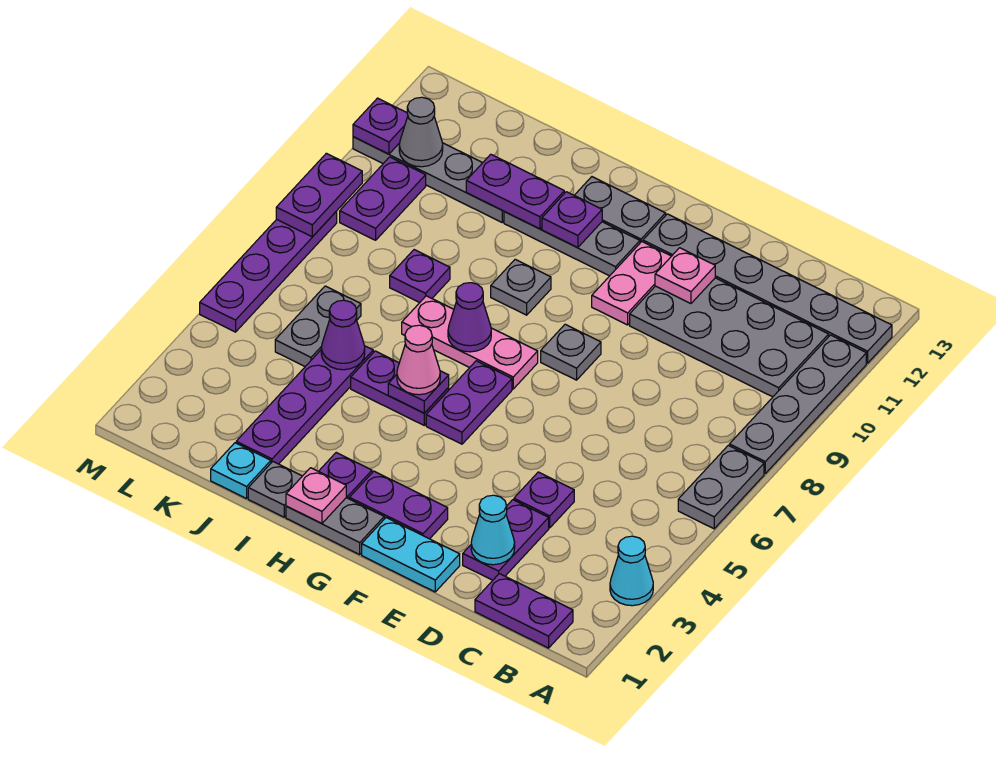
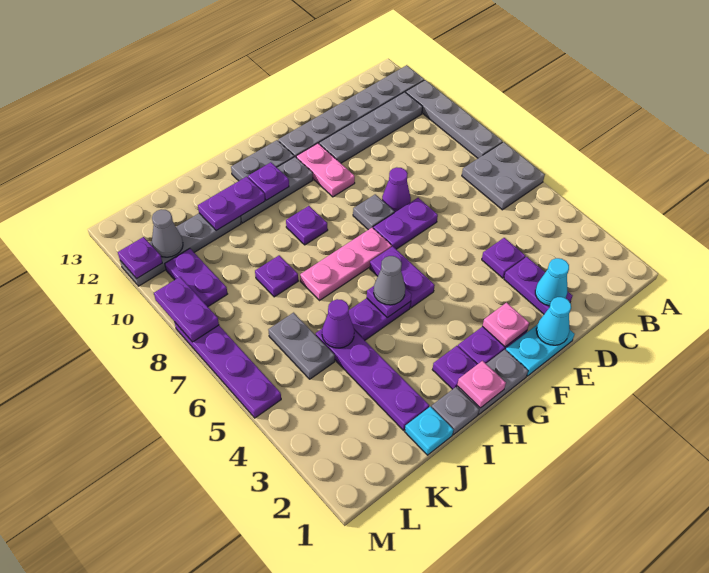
cyan cone A3 level 1 -> cyan cone E1 level 2
grey plate A6:A7 level 1 -> grey plate A6:B7 level 1
purple plate B1:C1 level 1 -> purple plate E7:F7 level 1
grey plate B10:E11 level 1 -> grey plate B11:E11 level 1
pink plate E11 level 2 -> pink plate F2 level 2
pink cone H5 level 3 -> grey cone H5 level 3
purple cone H7 level 2 -> purple cone E8 level 1
grey plate H9 level 1 -> purple plate H9 level 1

